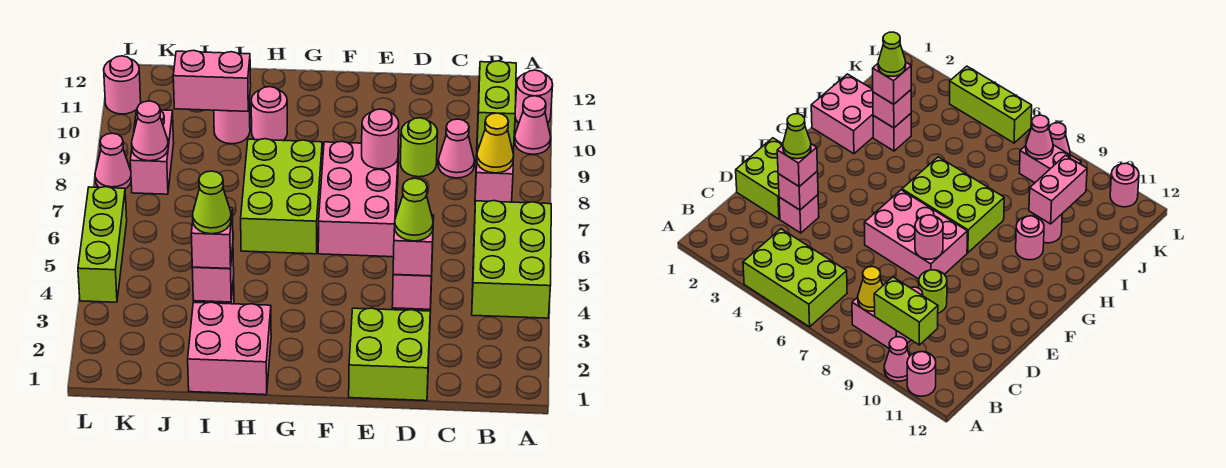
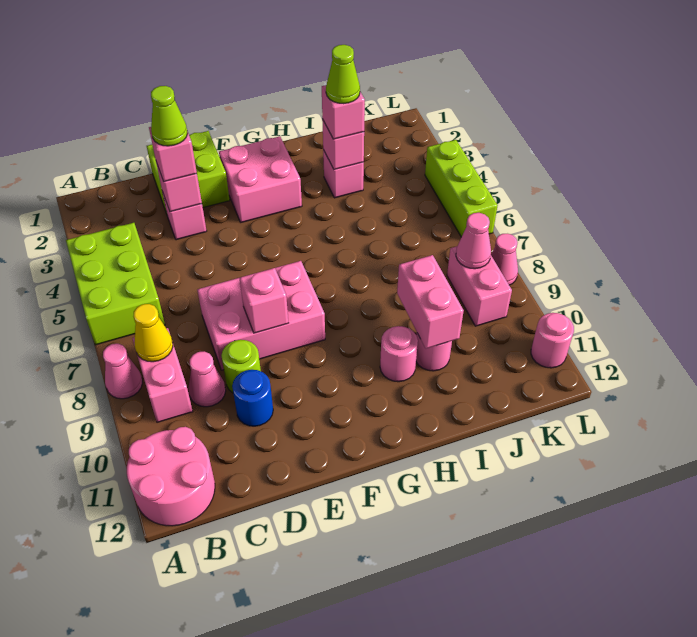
pink cone A10 level 1 -> pink cone A8 level 1
pink round brick A11 level 1 -> pink round brick A11:B12 level 1
lime brick B9:B10 level 2 -> none
none -> blue round brick D10 level 1
pink brick E6:F8 level 1 -> pink brick D7:F8 level 1
pink round brick E8 level 2 -> pink brick E8 level 2
lime brick G6:H8 level 1 -> none
pink brick H1:I2 level 1 -> pink brick F2:G3 level 1
pink brick I10:J10 level 2 -> pink brick I9:I10 level 2

